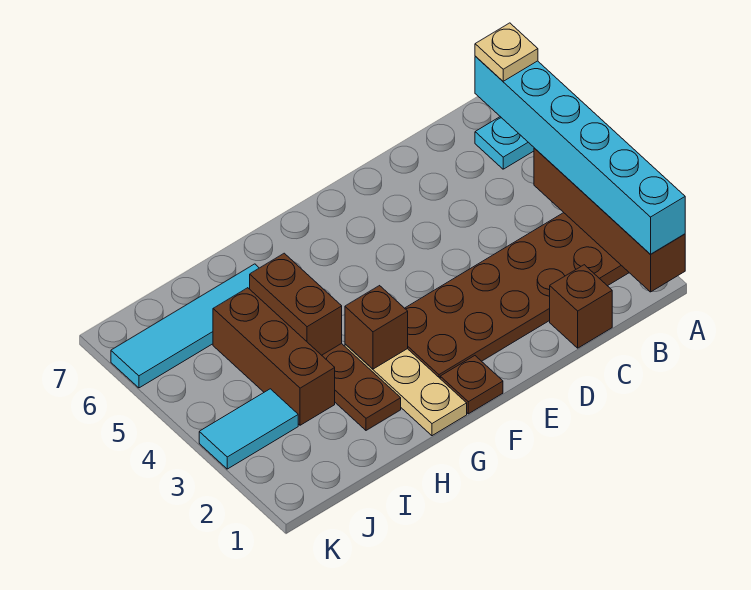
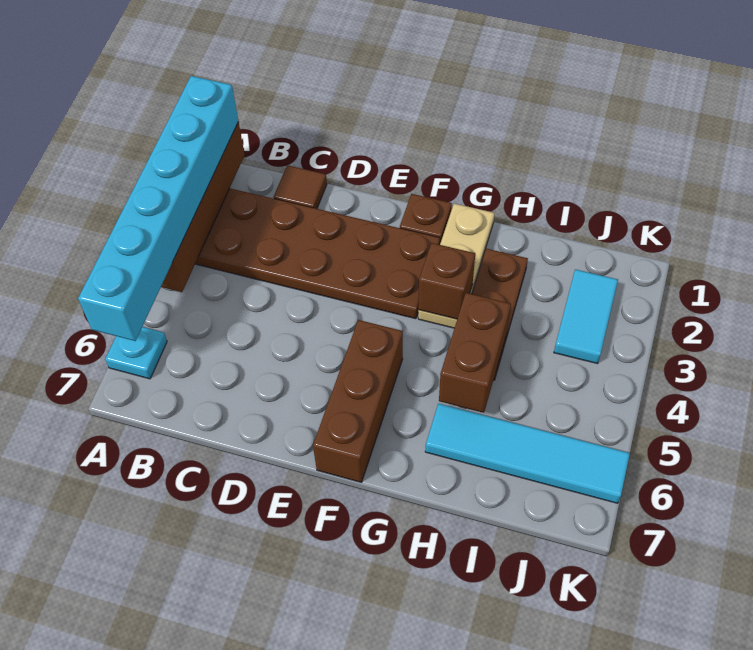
tan plate A6 level 4 -> none
brown brick C1 level 1 -> brown tile C1 level 1
brown brick I3:I5 level 1 -> brown brick F5:F7 level 1
cyan tile J3:K3 level 1 -> cyan tile J2:J3 level 1

